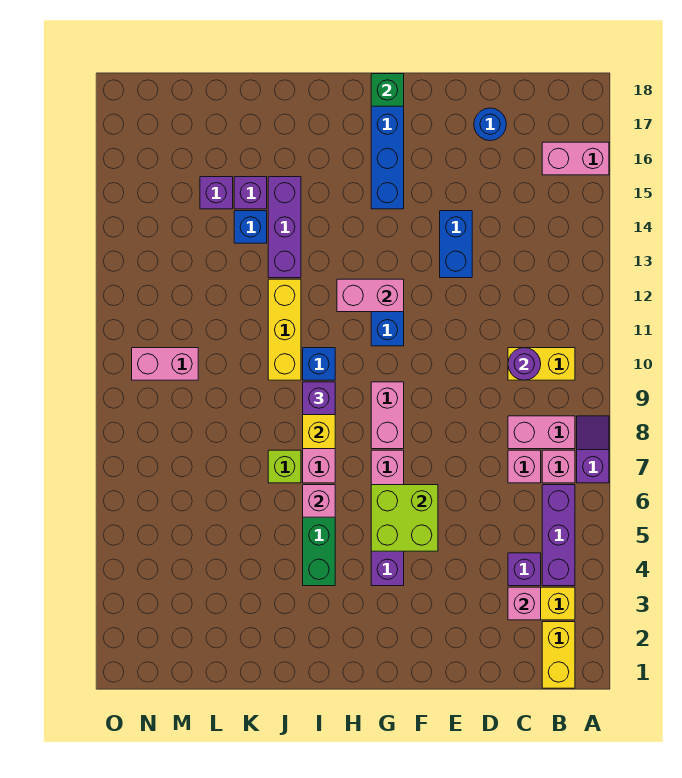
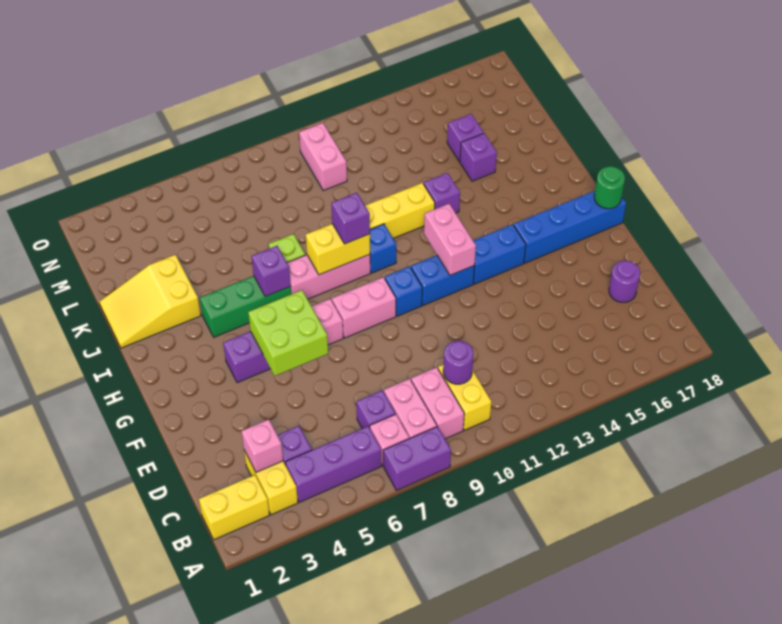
purple slope A7:A8 level 1 top 7 -> purple brick A7:A8 level 1
pink brick A16:B16 level 1 -> pink brick B9:C9 level 1
pink brick C7 level 1 -> purple brick C7 level 1
blue round brick D17 level 1 -> purple round brick D17 level 1
blue brick E13:E14 level 1 -> blue brick G13:G14 level 1
green brick G18 level 2 -> green round brick G18 level 2
pink brick I6 level 2 -> purple brick I6 level 2
none -> yellow slope J1:K3 level 1 top 3
purple brick J13:J15 level 1 -> purple brick J13 level 1
blue brick K14 level 1 -> blue brick G10 level 1

